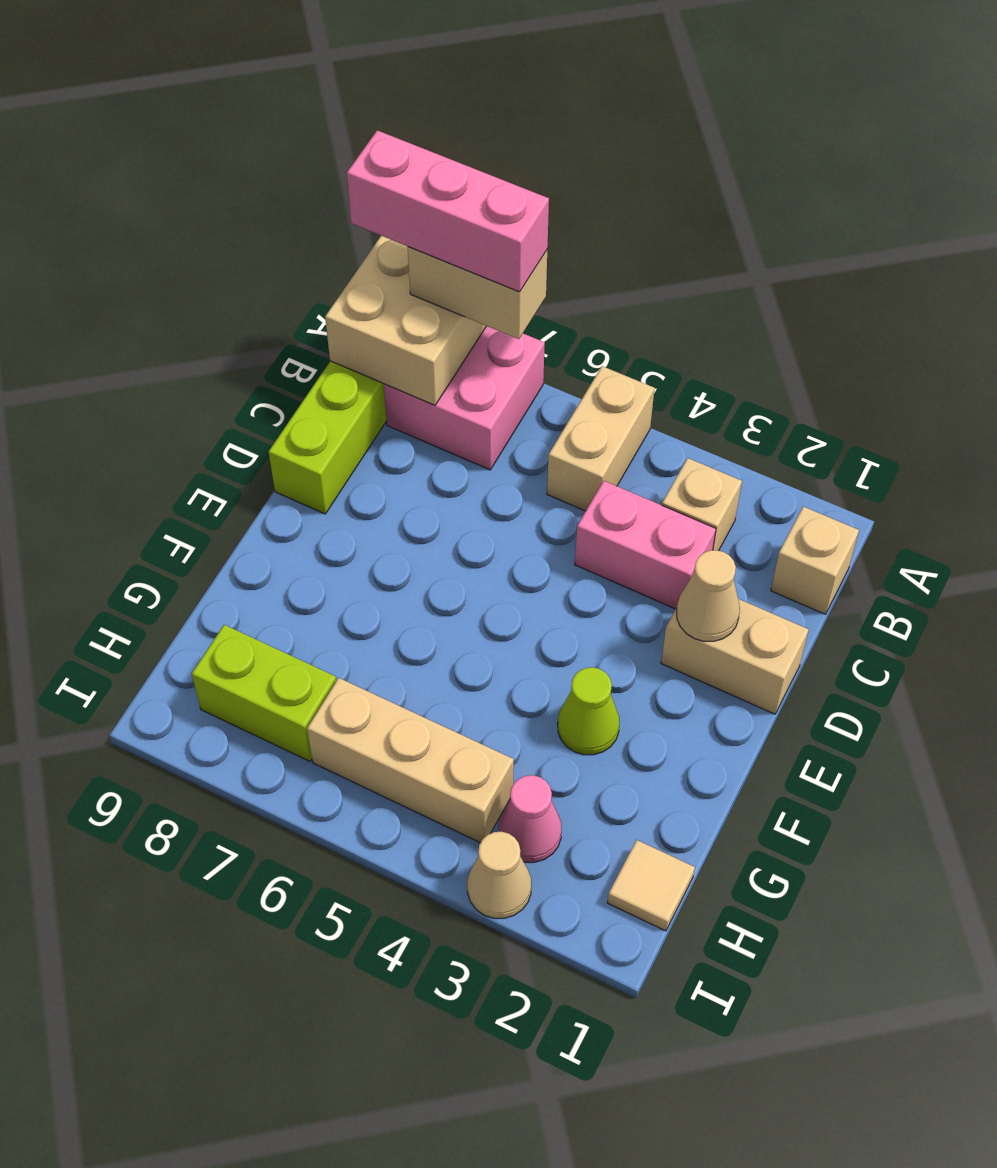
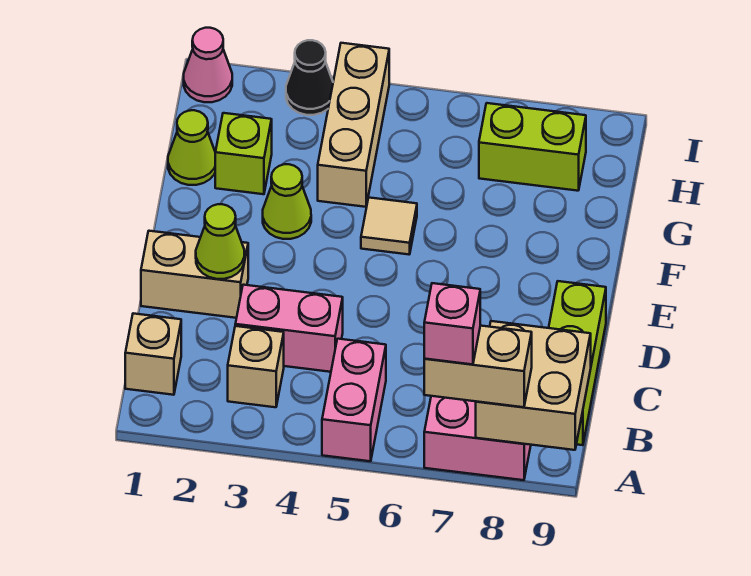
tan brick A5:B5 level 1 -> pink brick A5:B5 level 1
pink brick A7:A9 level 4 -> pink brick A7 level 4
tan cone D2 level 2 -> lime cone D2 level 2
none -> lime cone G1 level 1
none -> lime brick G2 level 1
tan tile H1 level 1 -> tan tile F5 level 1
pink cone H3 level 1 -> pink cone I1 level 1
tan brick H4:H6 level 1 -> tan brick G4:I4 level 1
tan cone I3 level 1 -> black cone I3 level 1

